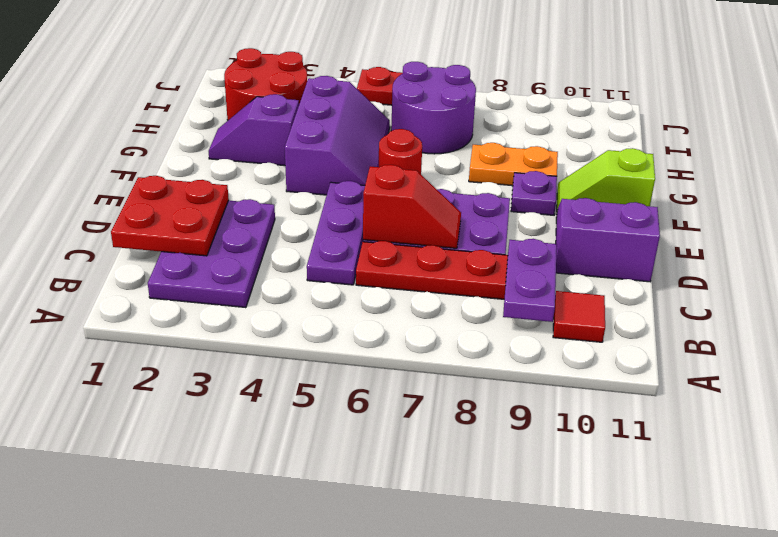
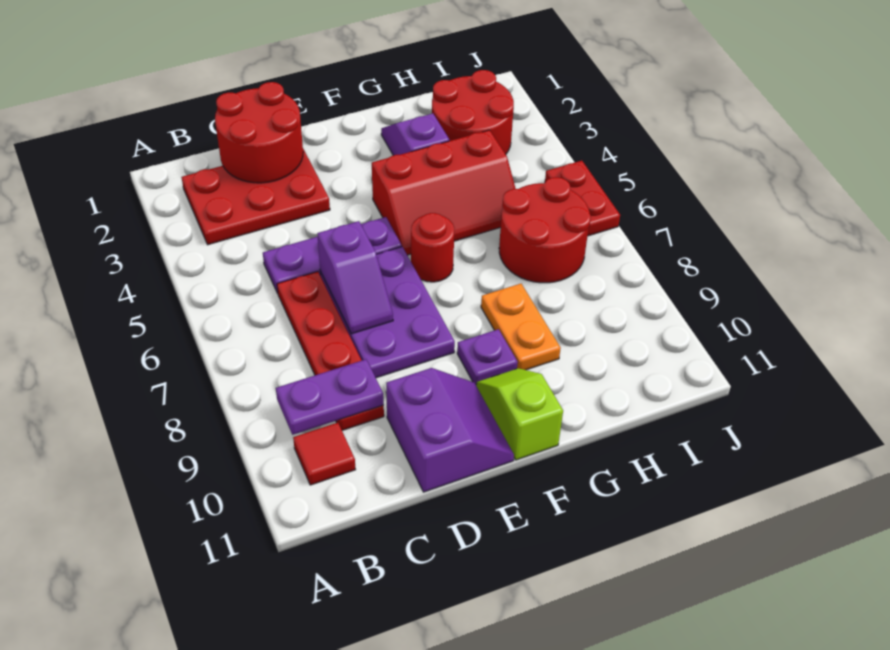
purple plate B2:D3 level 1 -> red plate B2:D3 level 1
red plate C1:D2 level 2 -> red round brick C1:D2 level 2
red slope D6:D7 level 2 top 6 -> purple slope D6:D7 level 2 top 6
purple slope F4:H5 level 1 top 4 -> red slope F4:H5 level 1 top 4
purple round brick H6:I7 level 1 -> red round brick H6:I7 level 1

